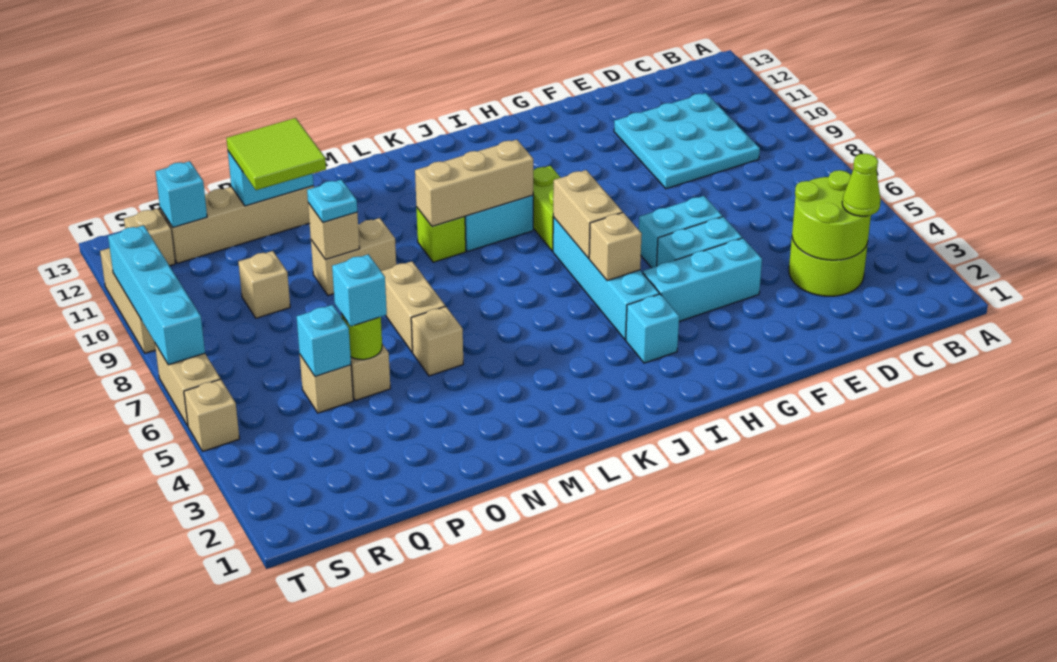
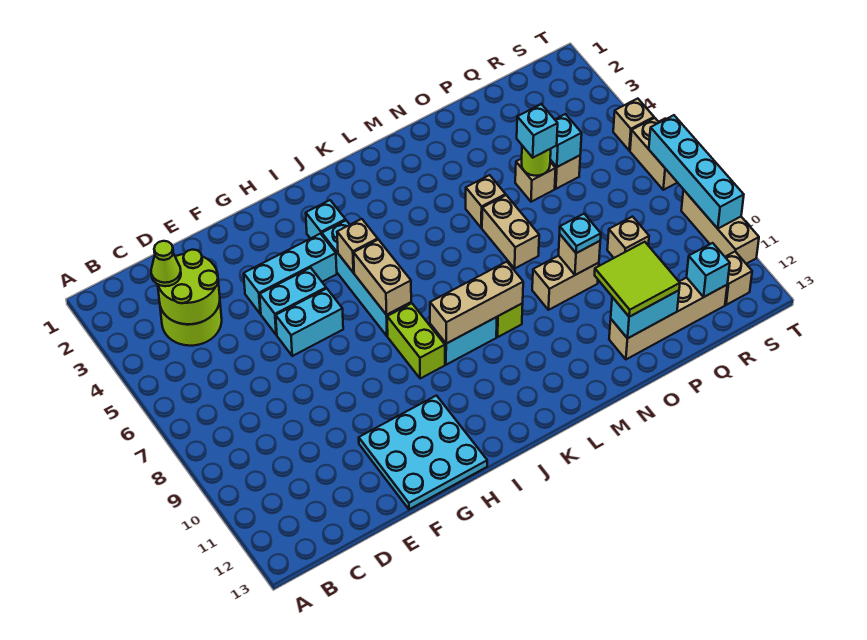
cyan plate C9:E11 level 1 -> cyan plate F11:H13 level 1

